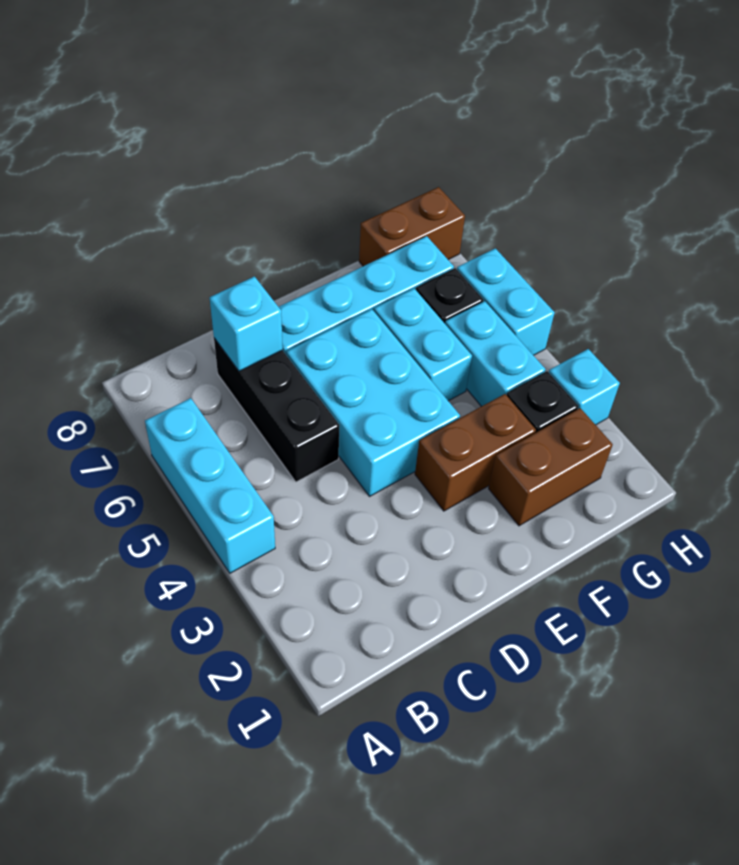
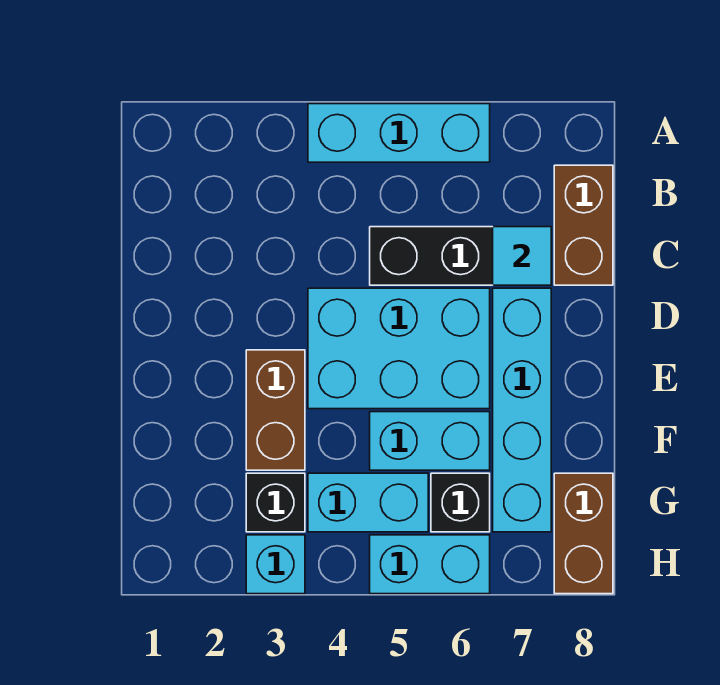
cyan brick C7 level 2 -> cyan tile C7 level 2
brown brick F2:G2 level 1 -> brown brick B8:C8 level 1

